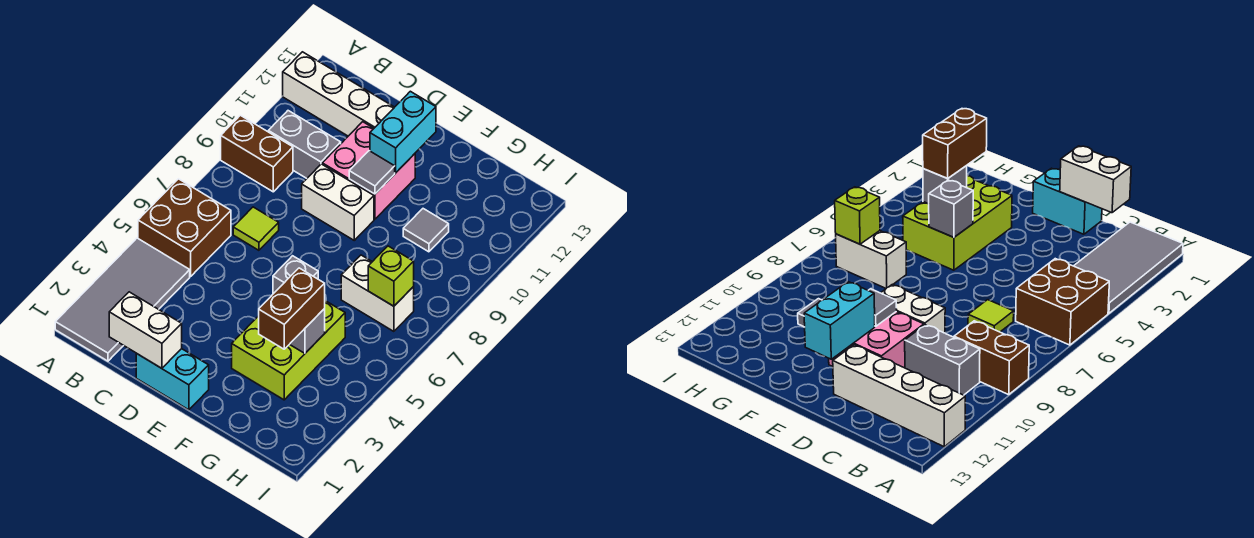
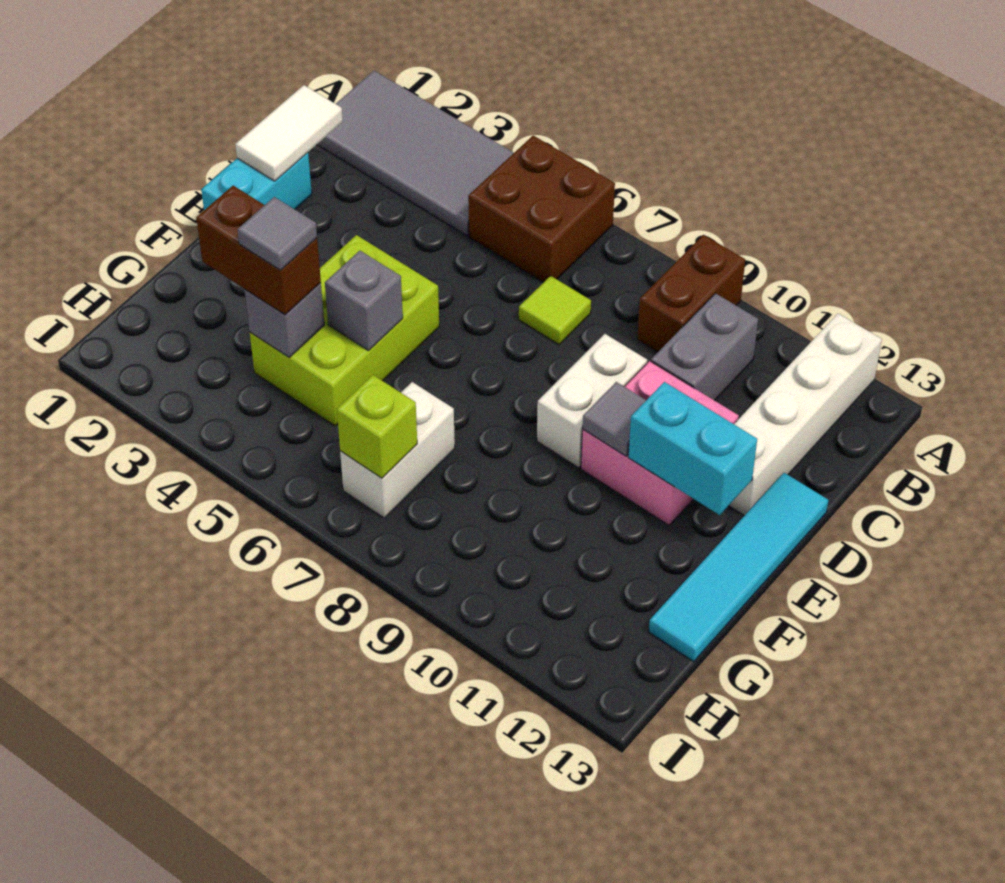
white brick C1:D1 level 2 -> white tile C1:D1 level 2
none -> cyan tile D13:G13 level 1
lime brick F3:G5 level 1 -> lime brick E4:G5 level 1
grey tile G10 level 1 -> grey tile G4 level 4

